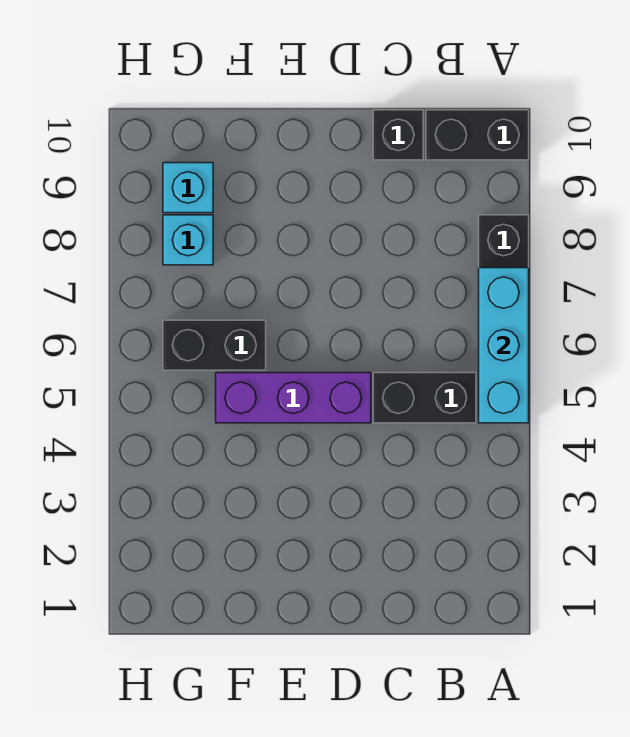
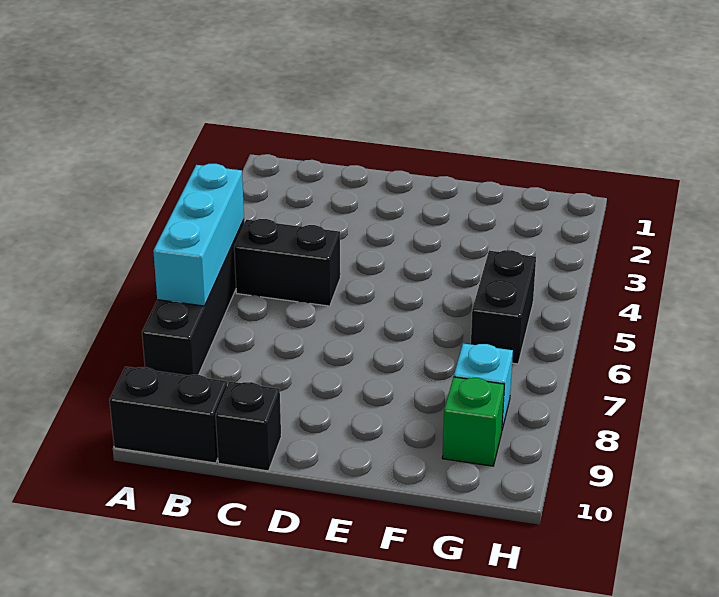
purple brick D5:F5 level 1 -> none
black brick F6:G6 level 1 -> black brick G5:G6 level 1
cyan brick G9 level 1 -> green brick G9 level 1

